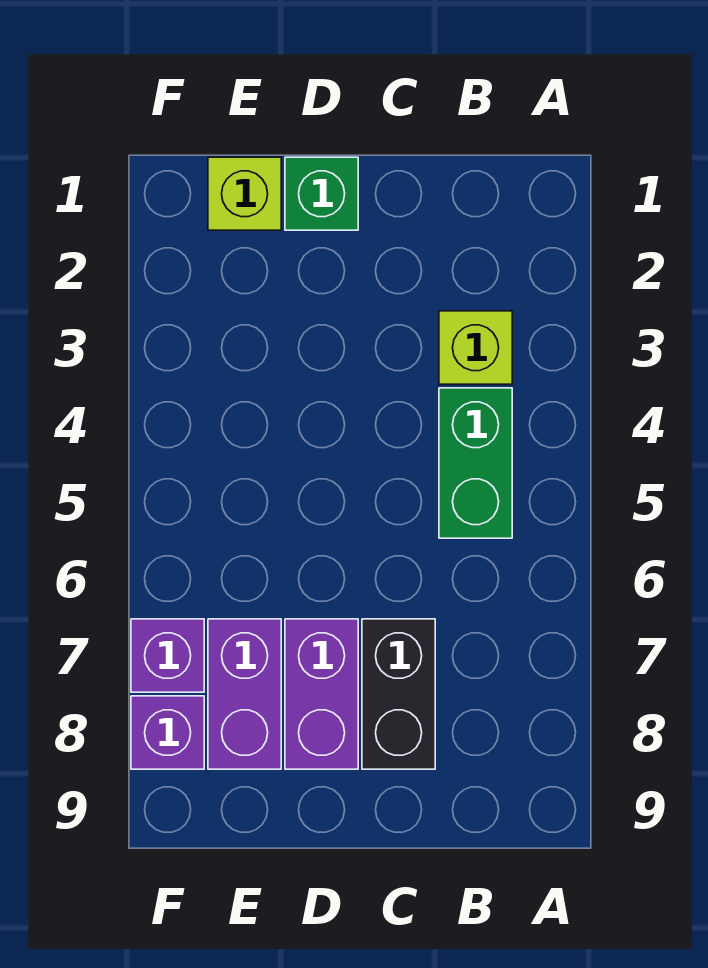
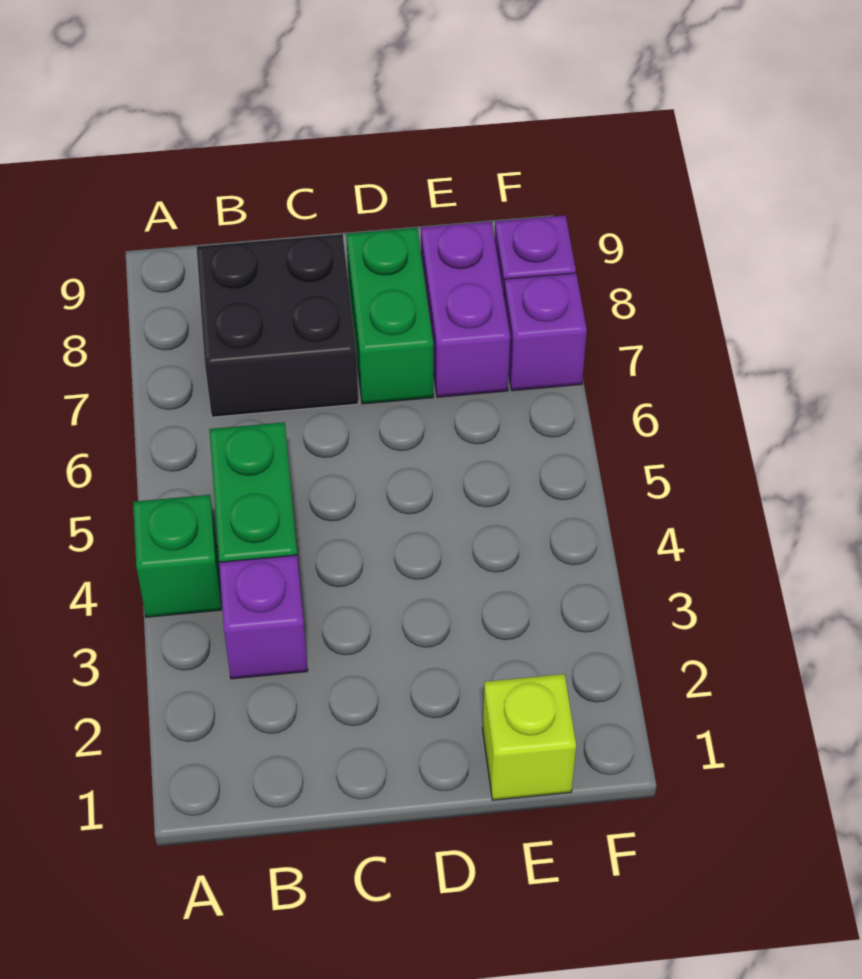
lime brick B3 level 1 -> purple brick B3 level 1
black brick C7:C8 level 1 -> black brick B7:C8 level 1
green brick D1 level 1 -> green brick A4 level 1
purple brick D7:D8 level 1 -> green brick D7:D8 level 1

